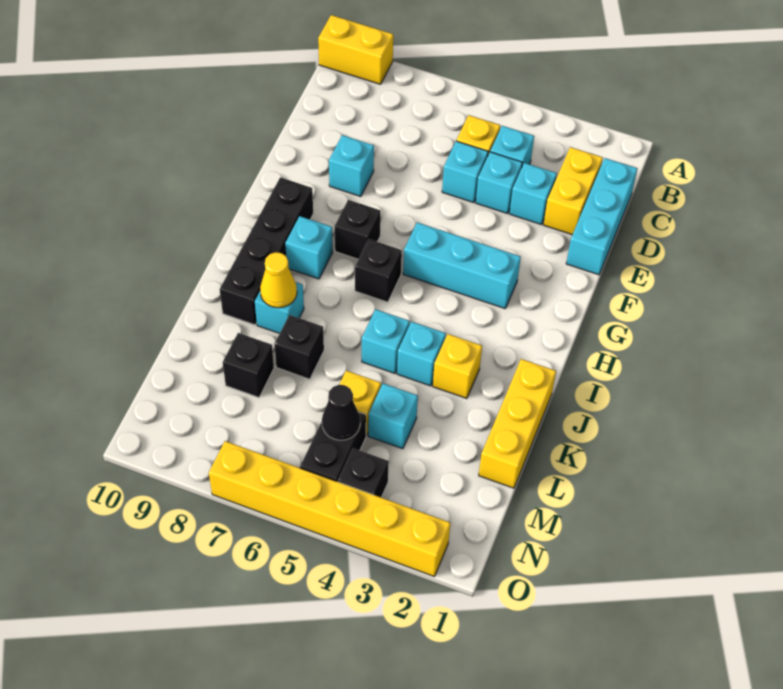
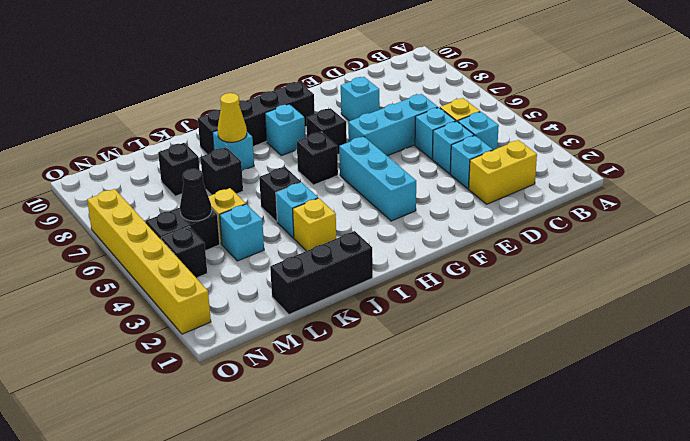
yellow brick A9:A10 level 1 -> none
cyan brick C1:E1 level 1 -> cyan brick D6:F6 level 1
yellow brick J1:L1 level 1 -> black brick J1:L1 level 1
cyan brick J5 level 1 -> black brick J5 level 1

